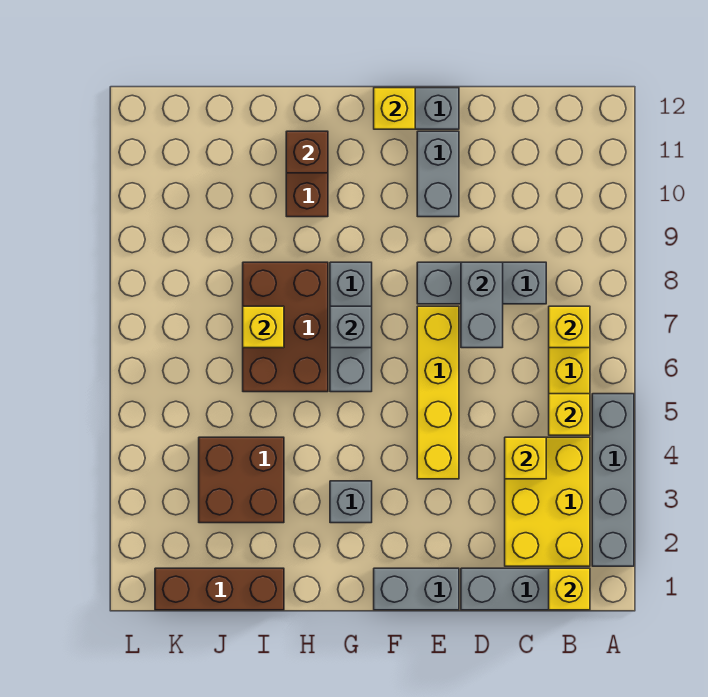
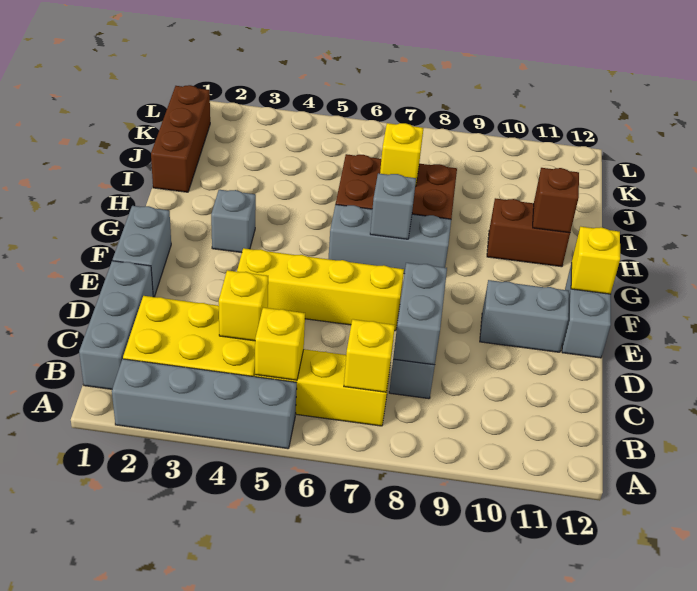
yellow brick B1 level 2 -> none
grey brick D7:D8 level 2 -> grey brick C8:D8 level 2
brown brick I3:J4 level 1 -> none

